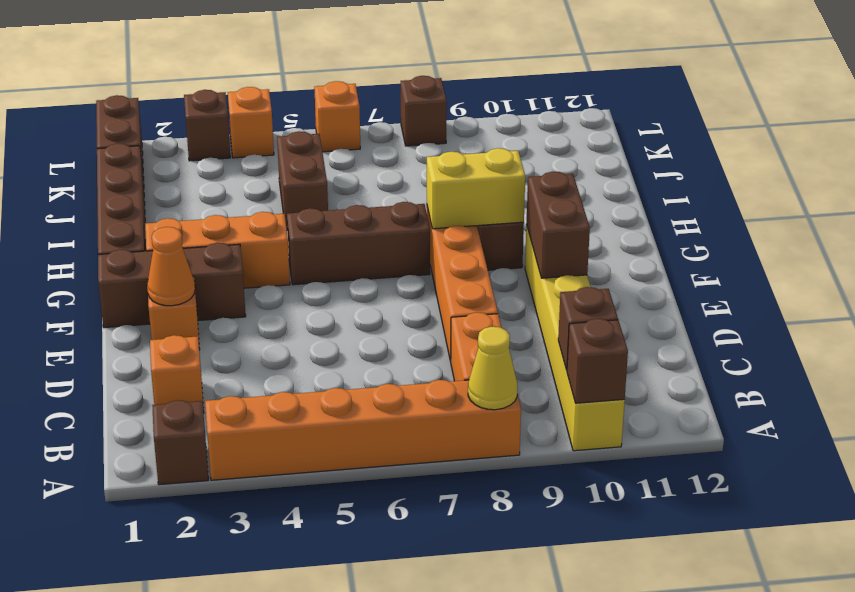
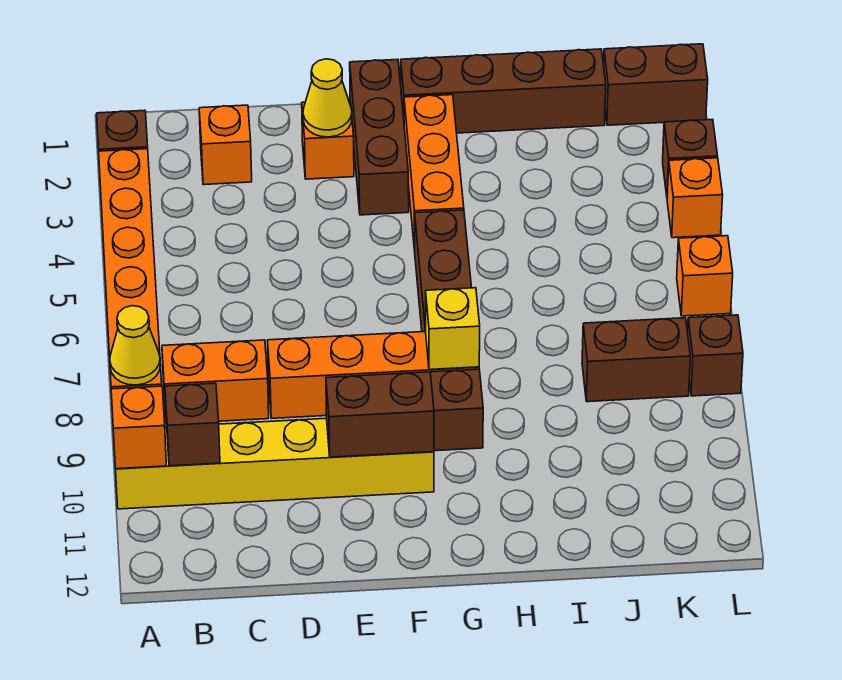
brown brick A10 level 2 -> orange brick A10 level 2
orange cone E2 level 2 -> yellow cone E2 level 2
yellow brick G8:G9 level 2 -> yellow brick G8 level 2
brown brick I5:J5 level 1 -> brown brick J8:K8 level 1

